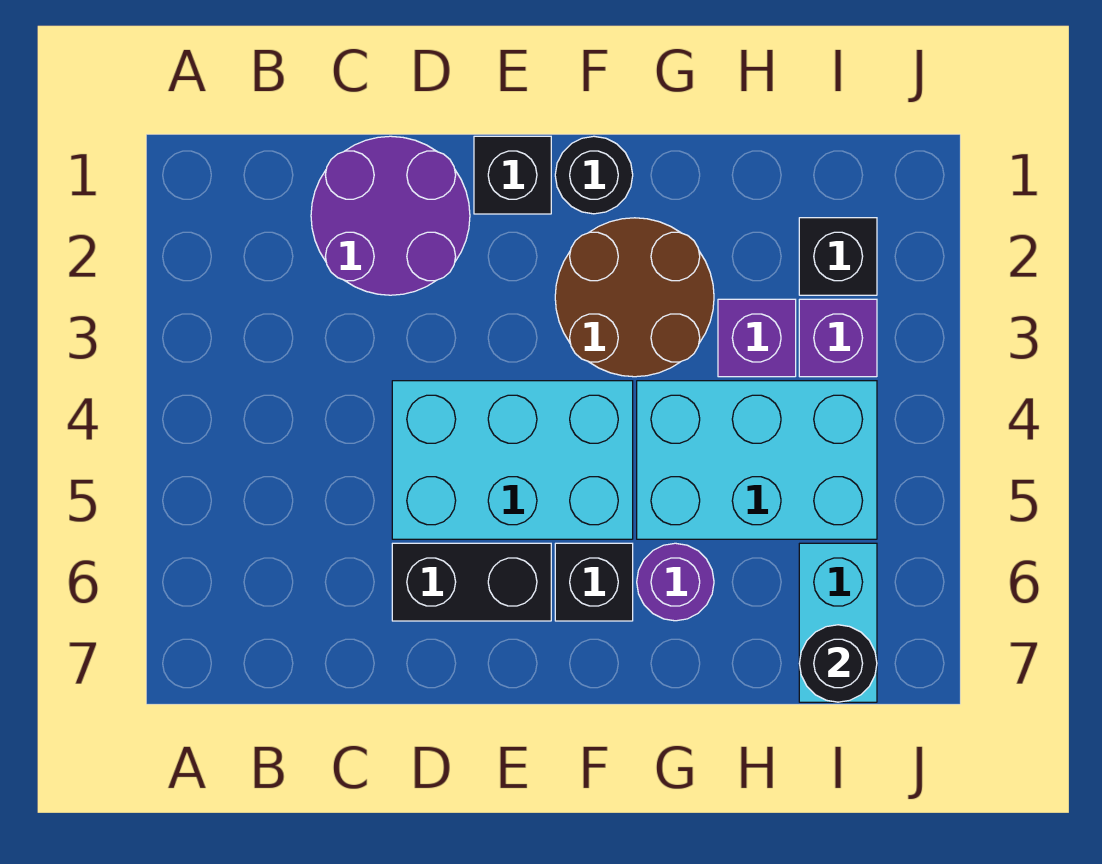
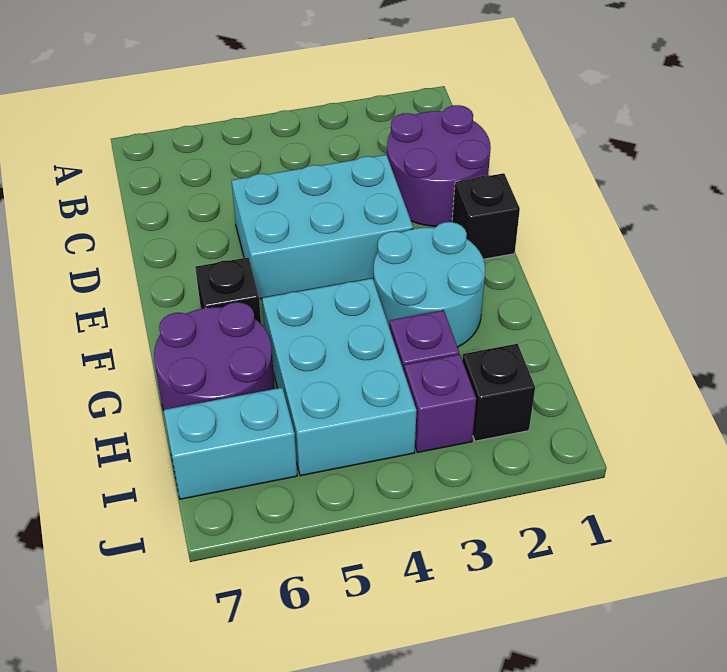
cyan brick D4:F5 level 1 -> cyan brick D3:E5 level 1
black brick D6:E6 level 1 -> none
black round brick F1 level 1 -> none
brown round brick F2:G3 level 1 -> cyan round brick F2:G3 level 1
purple round brick G6 level 1 -> purple round brick G6:H7 level 1
black round brick I7 level 2 -> none

